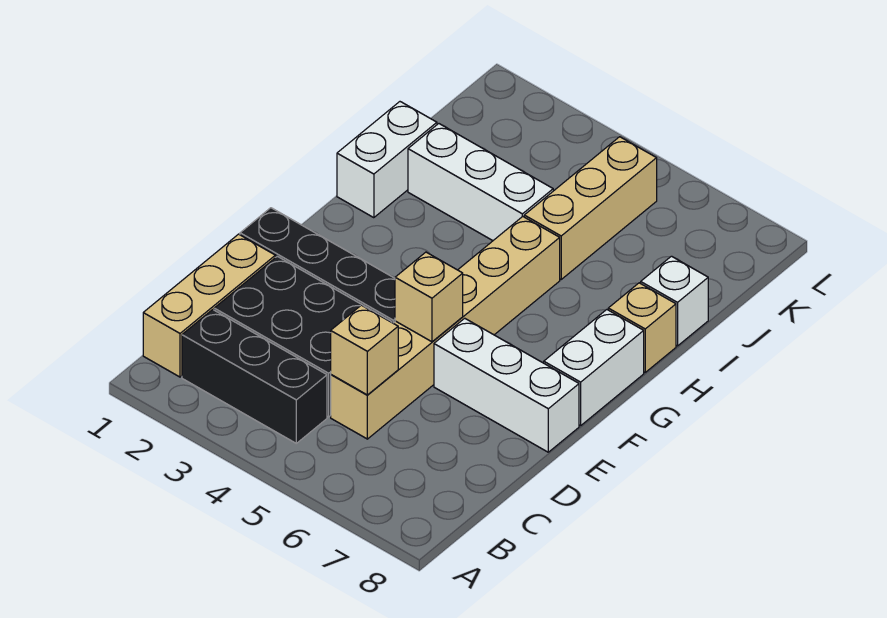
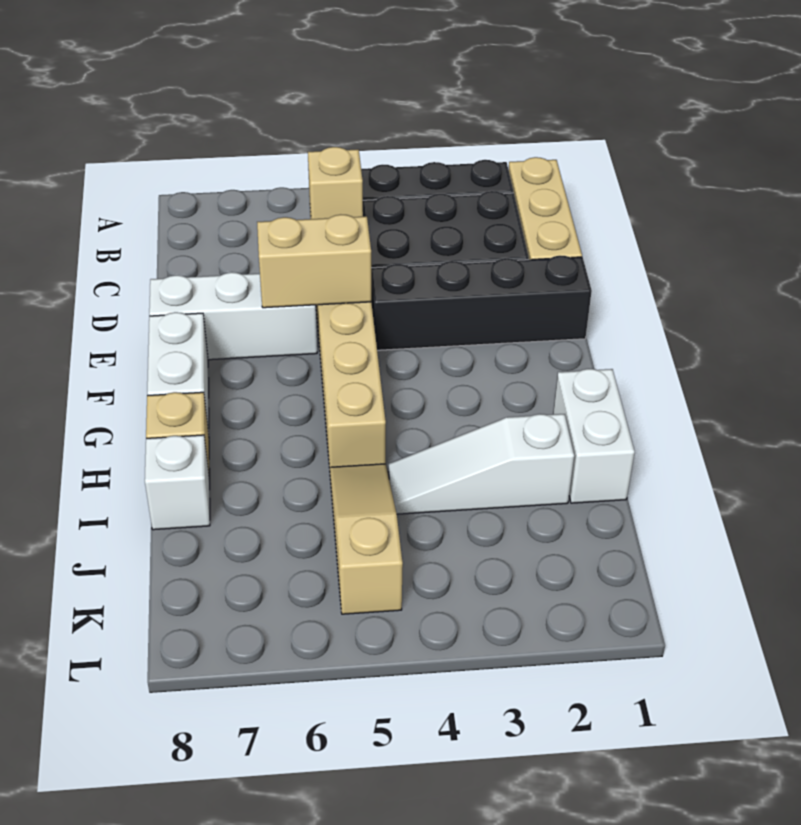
tan brick E5 level 2 -> tan brick E5:E6 level 2
white brick I2:I4 level 1 -> white slope I2:I4 level 1 top 2
tan brick I5:K5 level 1 -> tan slope I5:K5 level 1 top K

